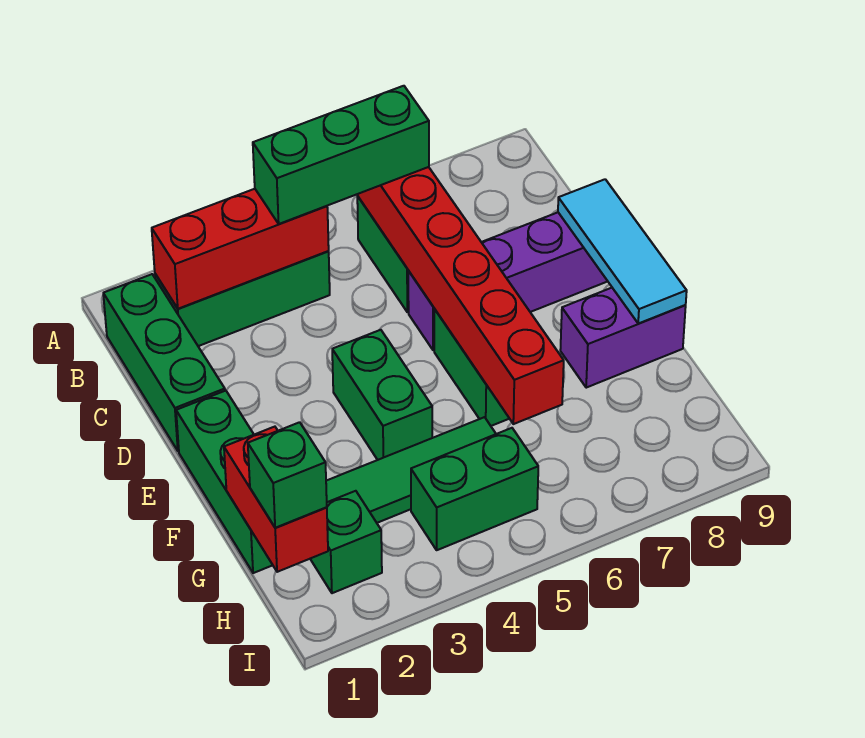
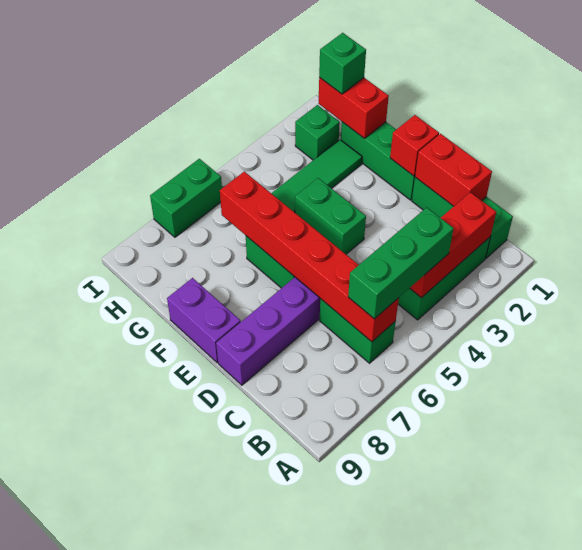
none -> red brick C1:D1 level 2
cyan tile D9:F9 level 2 -> none
none -> red brick E1 level 2
purple brick F8:F9 level 1 -> purple brick E9:F9 level 1
green brick H4:H5 level 1 -> green brick I6:I7 level 1

